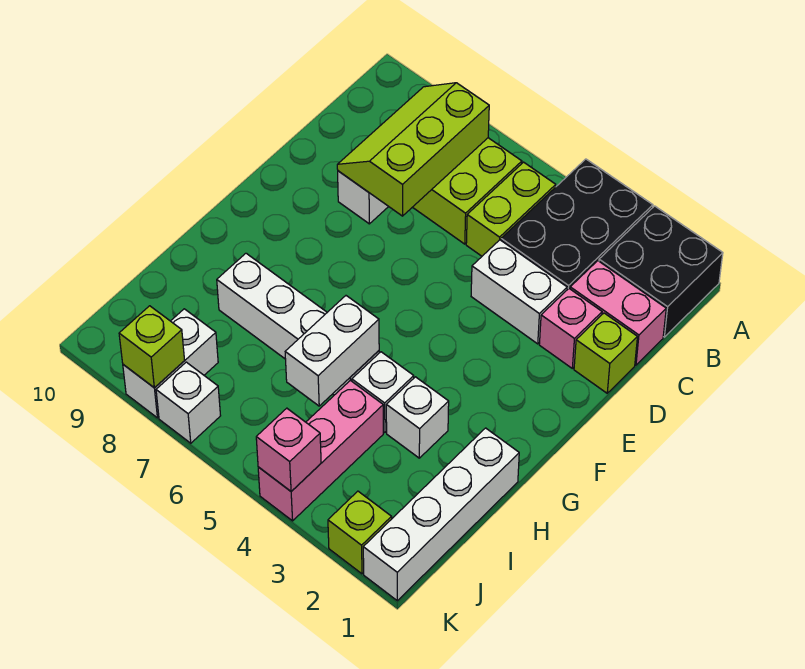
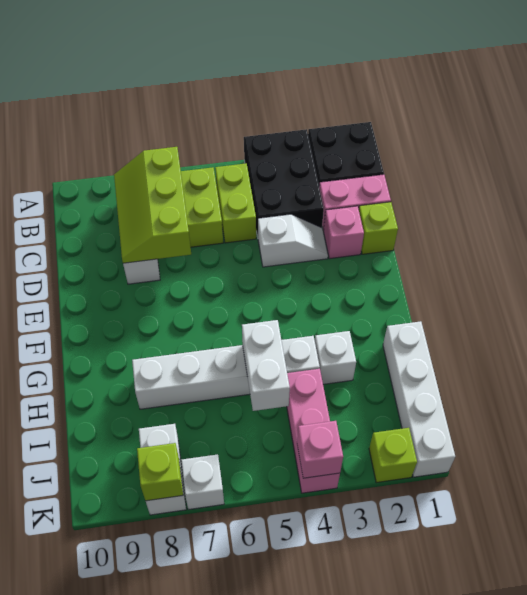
white brick D3:D4 level 1 -> white slope D3:D4 level 1 top 4

